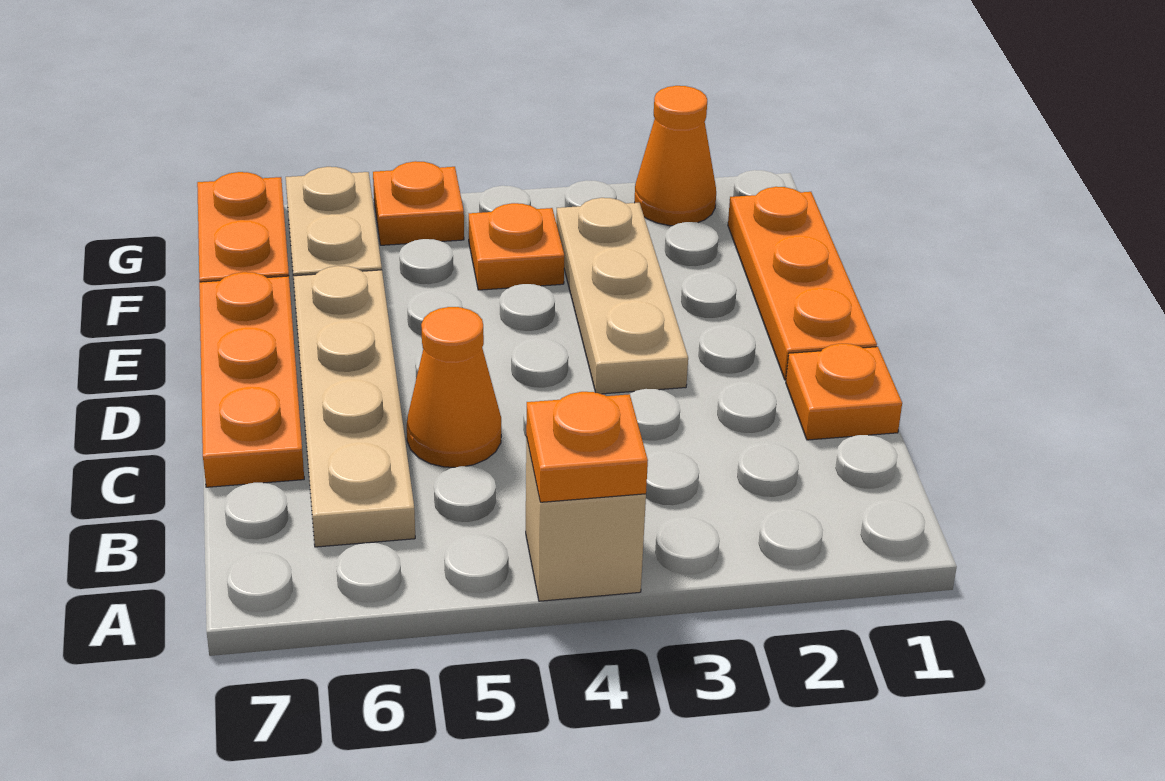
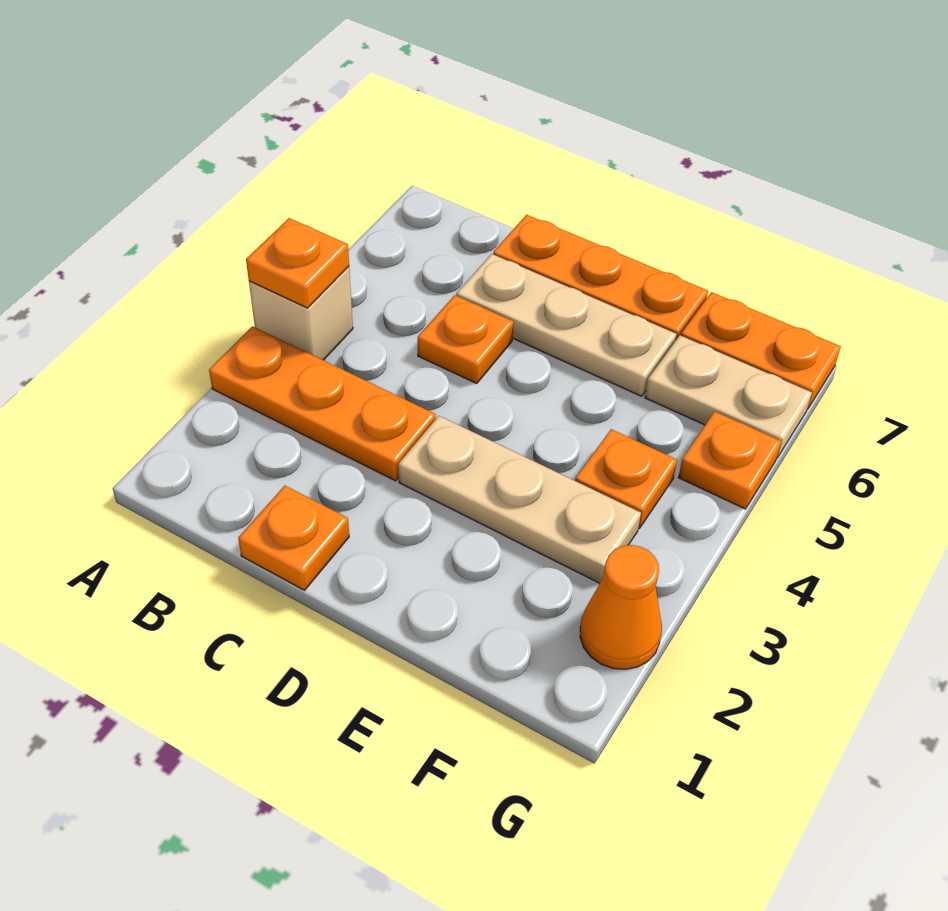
tan plate B6:E6 level 1 -> tan plate C6:E6 level 1
orange cone C5 level 1 -> orange plate C5 level 1
orange plate D1:F1 level 1 -> orange plate A3:C3 level 1

